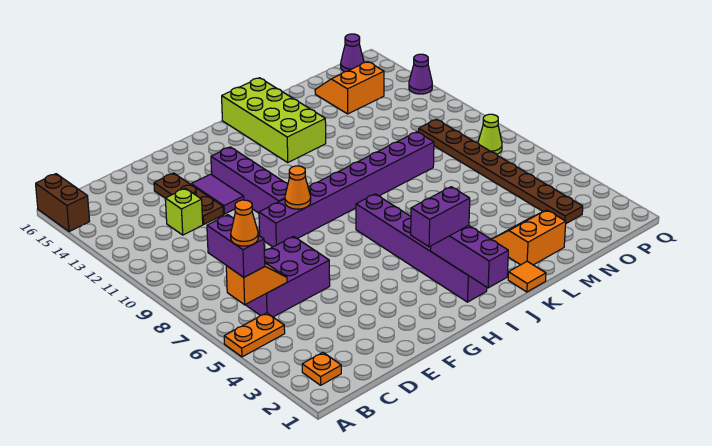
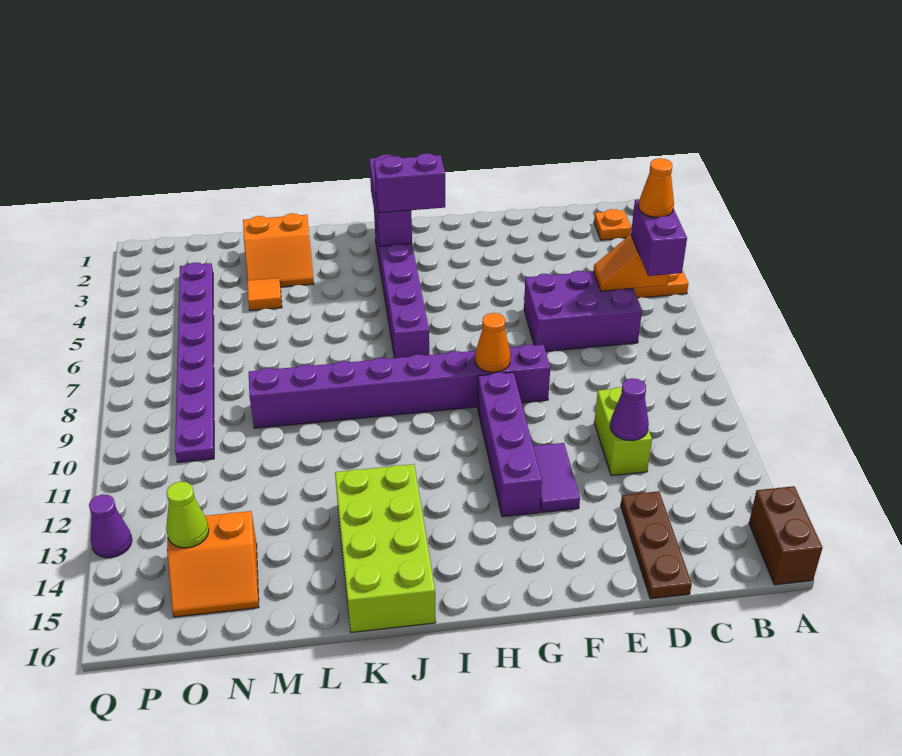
lime brick D12 level 1 -> lime brick D11:D12 level 1
brown plate E12:E14 level 1 -> brown plate D14:D16 level 1
orange tile K1 level 1 -> orange tile M4 level 1
brown plate O3:O10 level 1 -> purple plate O3:O10 level 1
lime cone P8 level 1 -> lime cone O14 level 2
purple cone P16 level 1 -> purple cone D12 level 2

